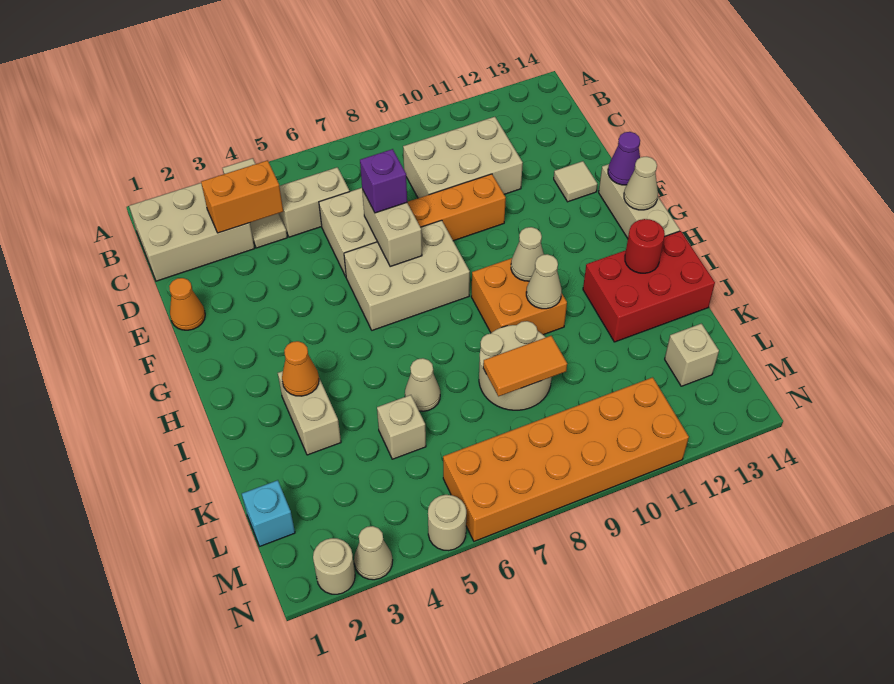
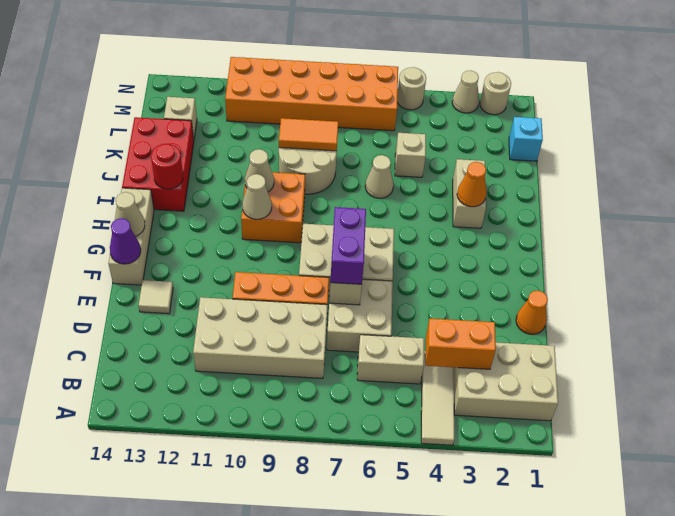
tan brick C9:D11 level 1 -> tan brick C8:D11 level 1
purple brick E7 level 3 -> purple brick E7:F7 level 3
red brick I12:J14 level 1 -> red brick I13:K14 level 1

